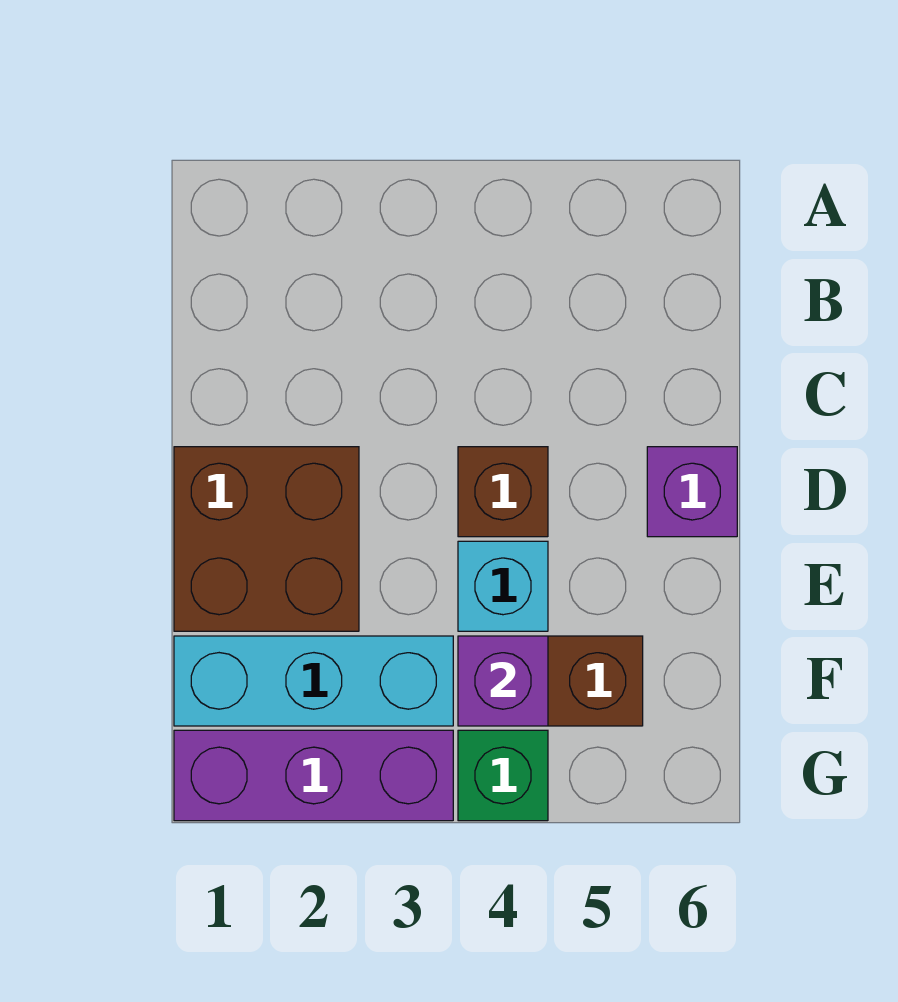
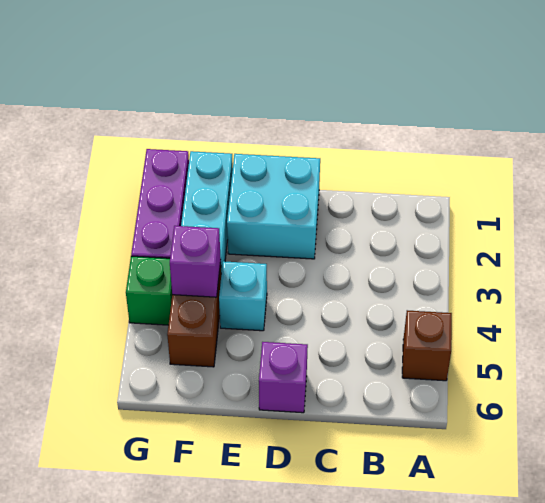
brown brick D1:E2 level 1 -> cyan brick D1:E2 level 1
brown brick D4 level 1 -> brown brick A5 level 1

